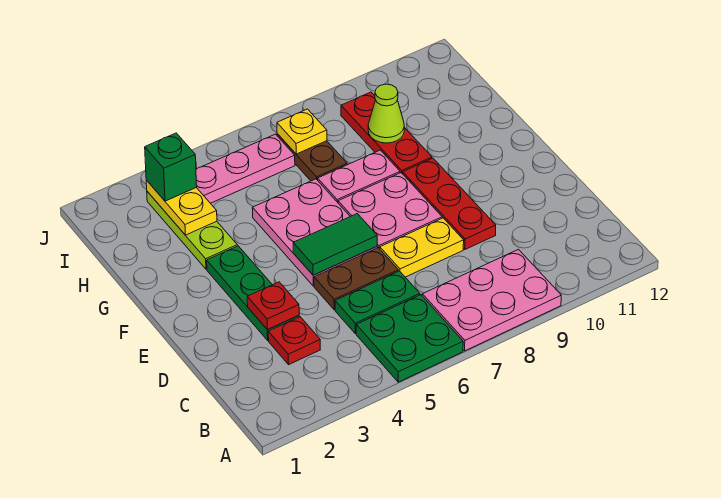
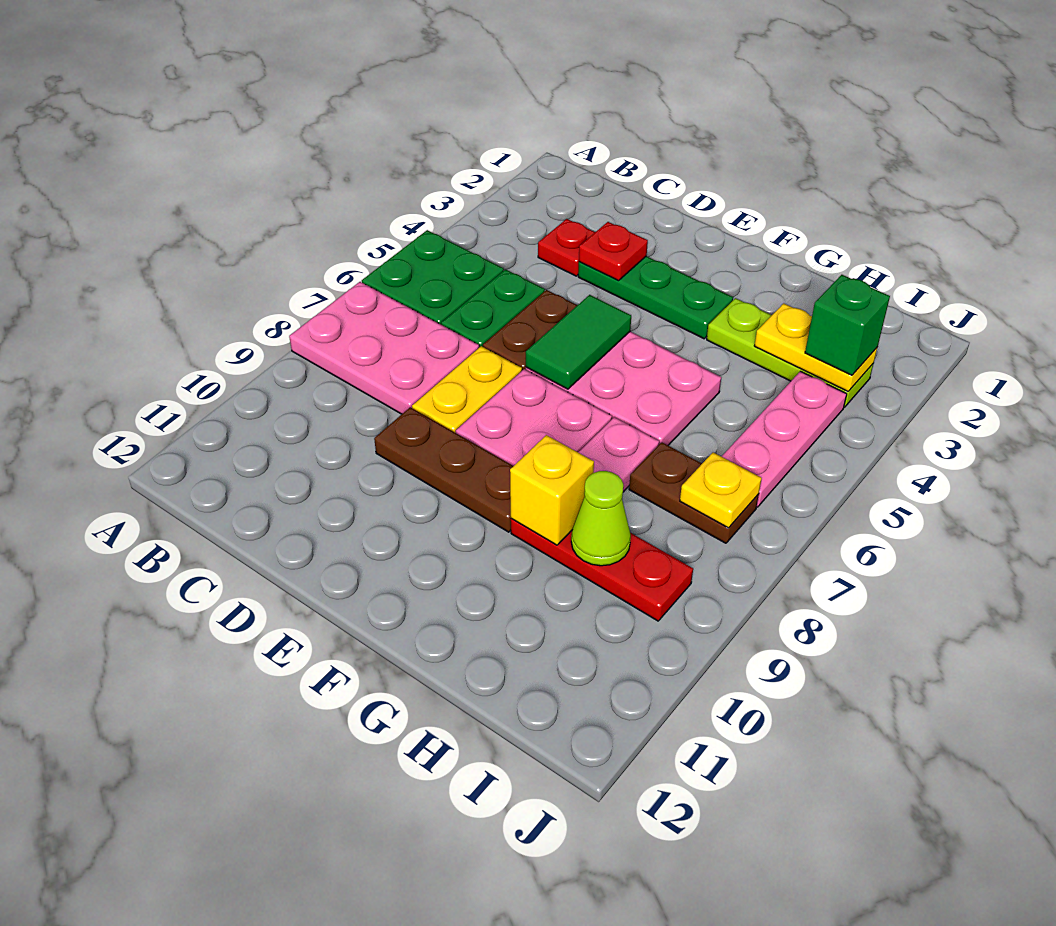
pink plate A7:B9 level 1 -> pink plate A7:C8 level 1
red plate D9:F9 level 1 -> brown plate D9:F9 level 1
none -> yellow brick G9 level 2

